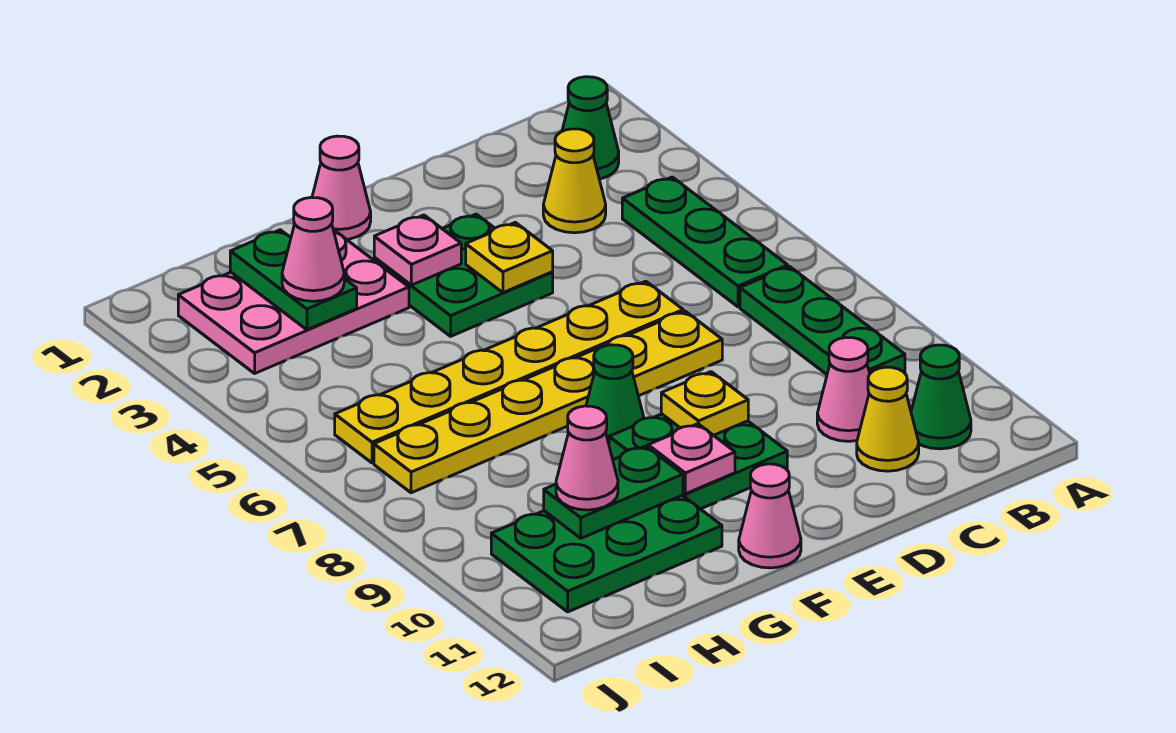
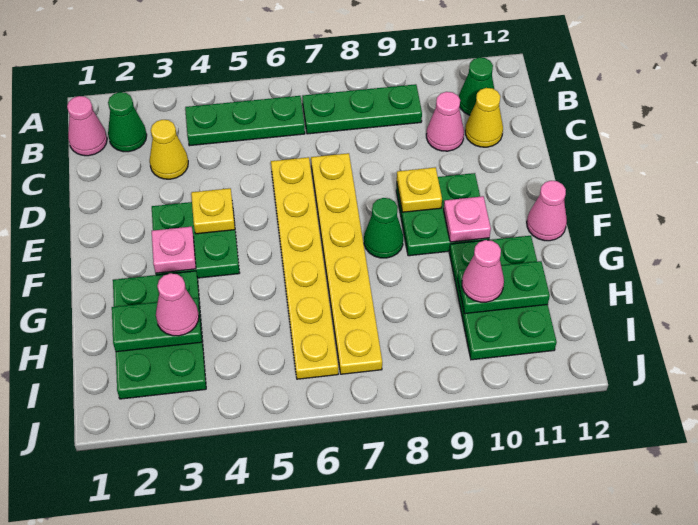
pink cone F1 level 1 -> pink cone B1 level 1
pink plate G2:I3 level 1 -> green plate G2:I3 level 1
green plate G10:H10 level 2 -> green plate H10:H11 level 2

